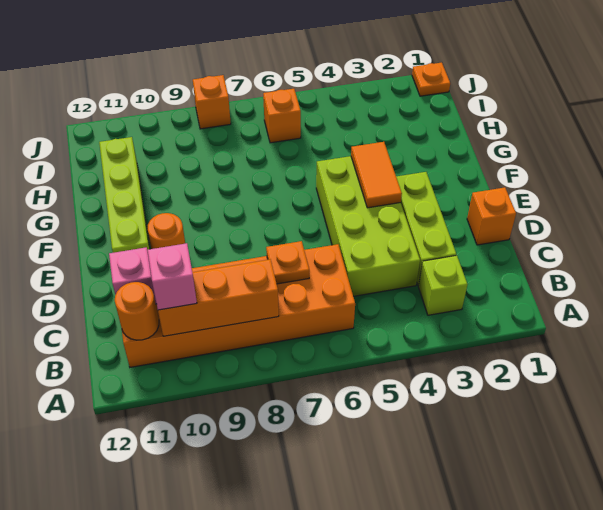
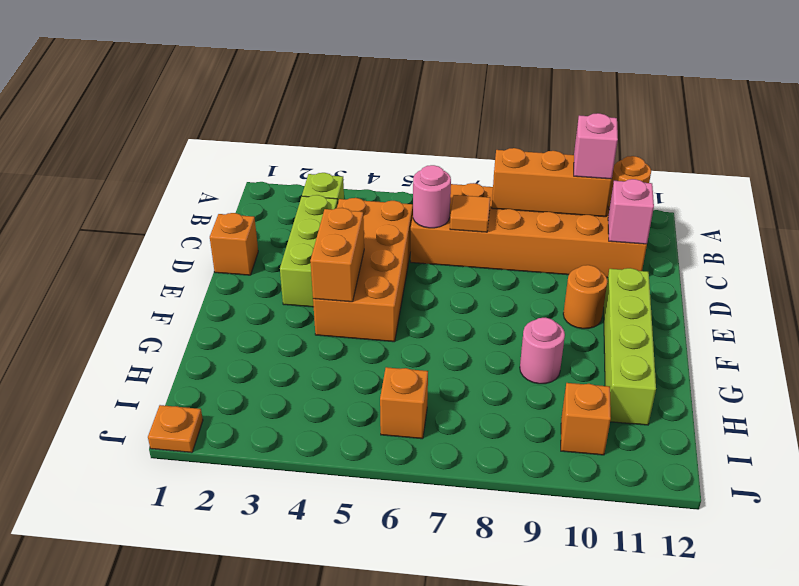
lime brick C4:F5 level 1 -> orange brick C4:F5 level 1
none -> pink round brick C6 level 2
orange plate C7 level 2 -> orange tile C7 level 2
orange tile E4:F4 level 2 -> orange brick E4:F4 level 2
none -> pink round brick G9 level 1
orange brick J8 level 1 -> orange brick I10 level 1

